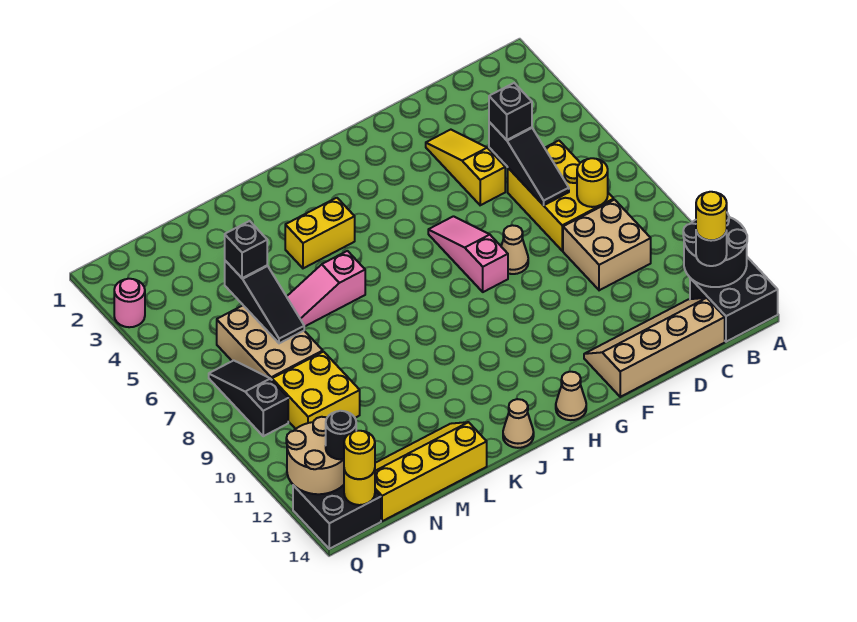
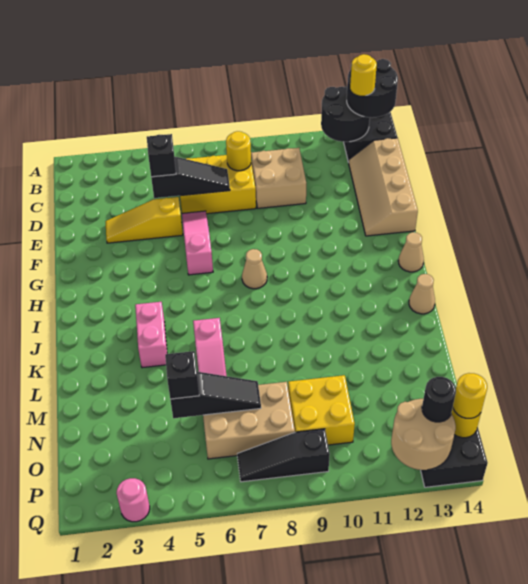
black round brick B13 level 3 -> black round brick A13:B14 level 3
tan cone F8 level 1 -> tan cone H8 level 1
pink slope G6:G8 level 1 top 8 -> pink slope E6:G6 level 1 top G
yellow brick J4:K4 level 1 -> pink brick J4:K4 level 1
yellow slope L13:O14 level 1 top 14 -> none

